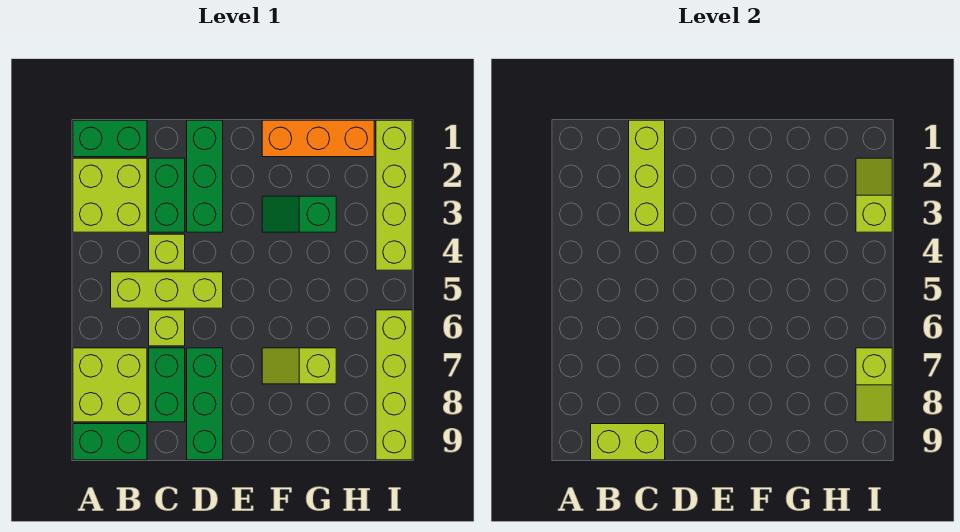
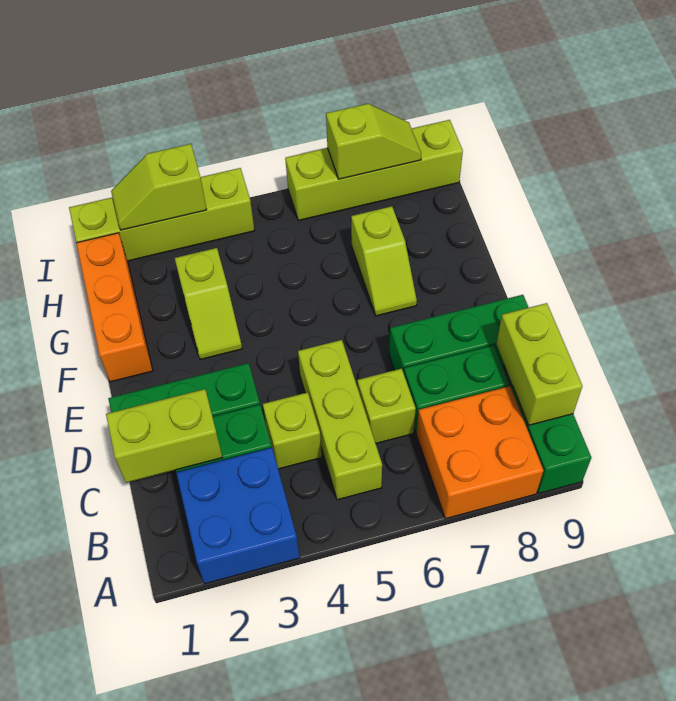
green brick A1:B1 level 1 -> none
lime brick A2:B3 level 1 -> blue brick A2:B3 level 1
lime brick A7:B8 level 1 -> orange brick A7:B8 level 1
lime brick C1:C3 level 2 -> lime brick C1:C2 level 2
green slope F3:G3 level 1 top G -> lime slope F3:G3 level 1 top G

